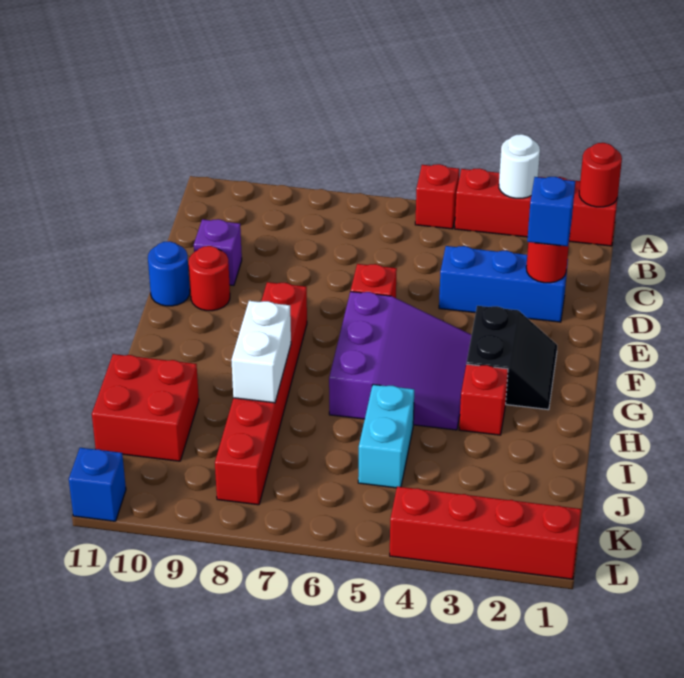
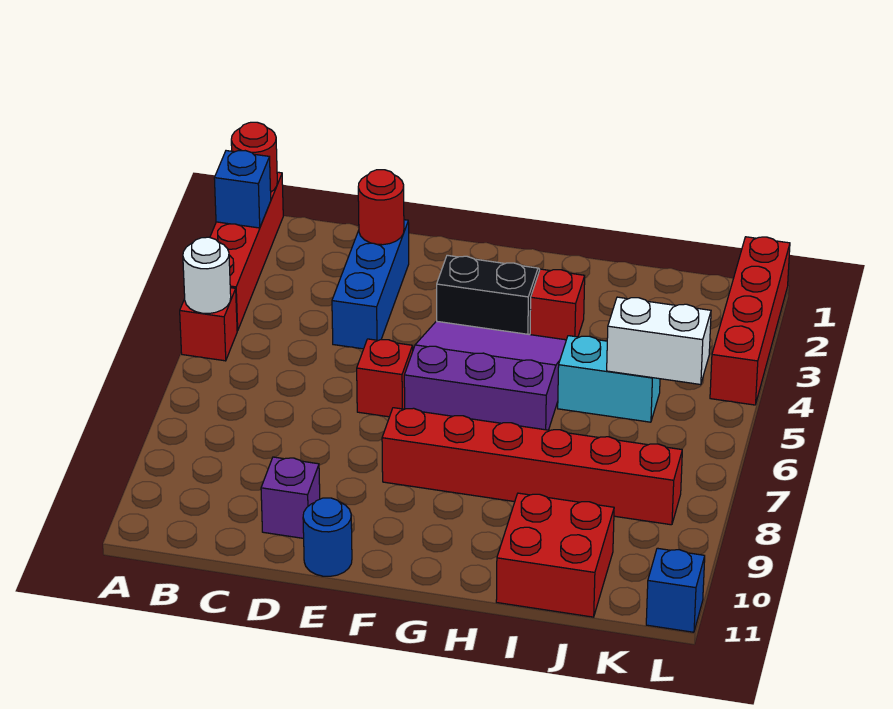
white round brick A3 level 2 -> white round brick A5 level 2
blue brick D2 level 3 -> blue brick A2 level 2
red round brick E10 level 1 -> none
white brick H8:I8 level 2 -> white brick J5:K5 level 2

